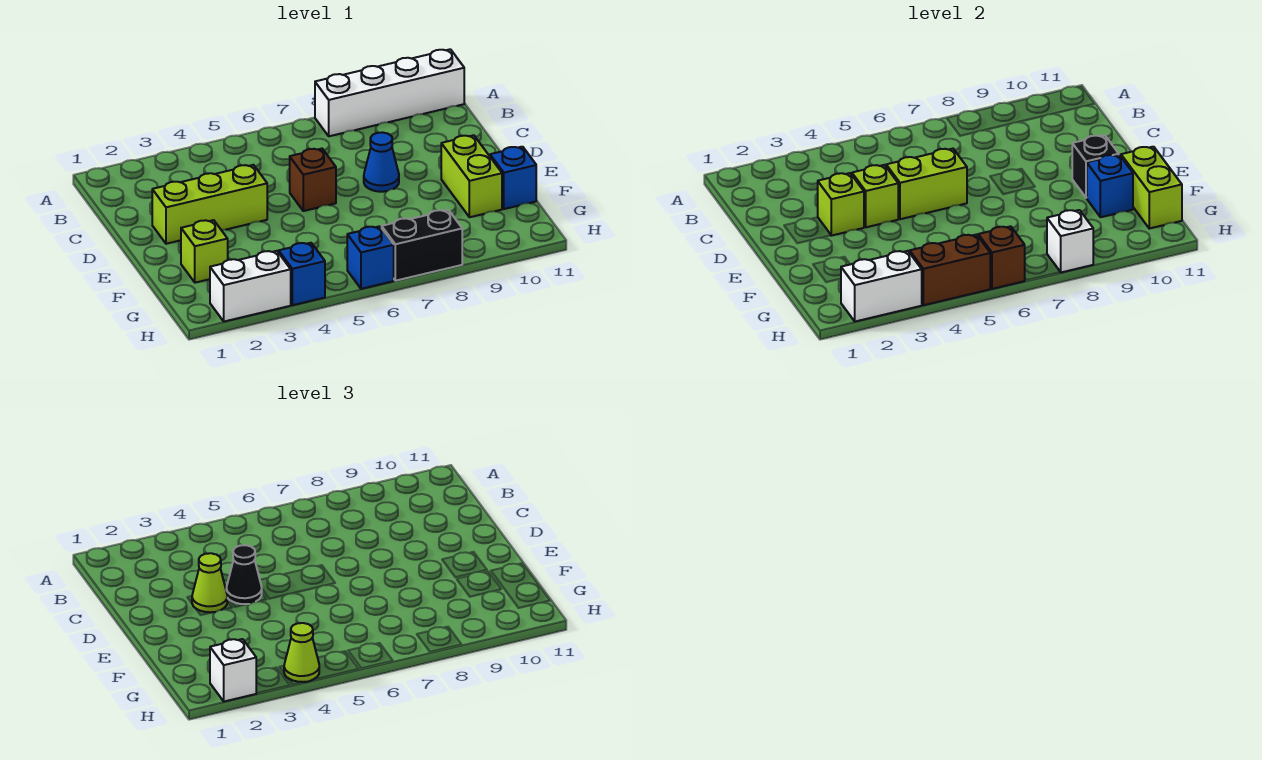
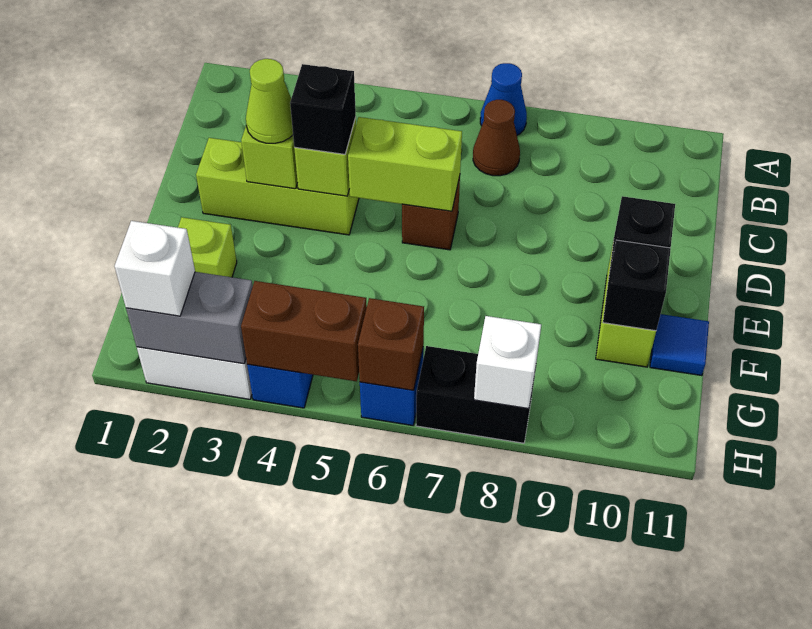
white brick A8:A11 level 1 -> none
none -> brown cone B7 level 1
black cone D4 level 3 -> black brick D4 level 3
blue cone D8 level 1 -> blue cone A7 level 1
blue brick F10 level 2 -> black brick F10 level 2
blue brick F11 level 1 -> blue tile F11 level 1
lime brick F11:G11 level 2 -> none
white brick H2:H3 level 2 -> grey brick H2:H3 level 2
lime cone H4 level 3 -> none

